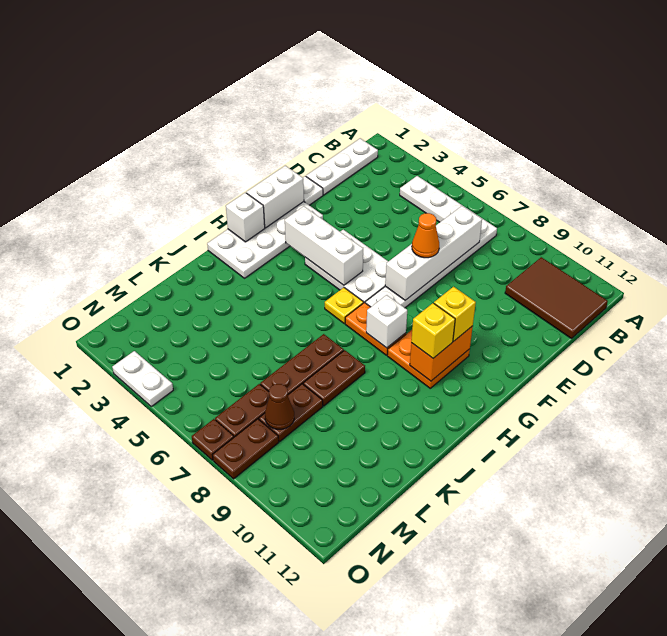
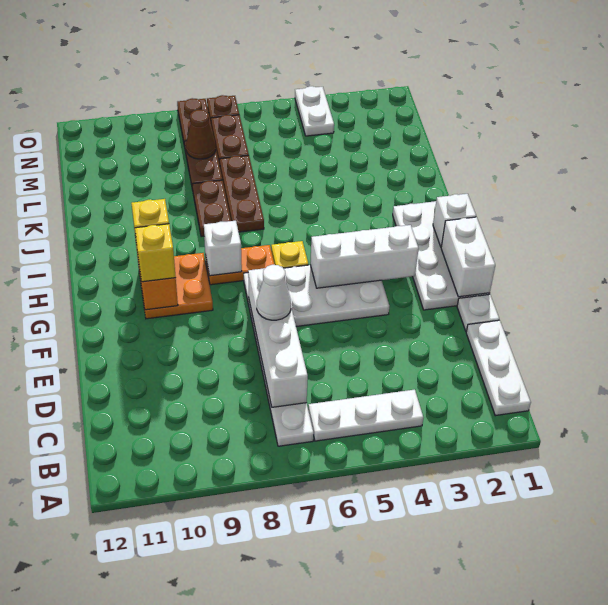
brown tile B10:C12 level 1 -> none
orange cone E7 level 3 -> white cone E7 level 3
white plate O3:O4 level 1 -> white plate N4:O4 level 1

